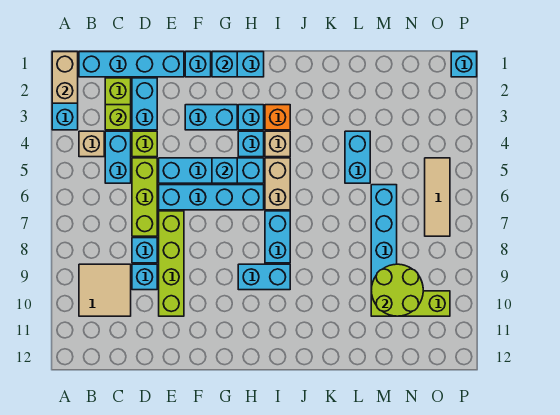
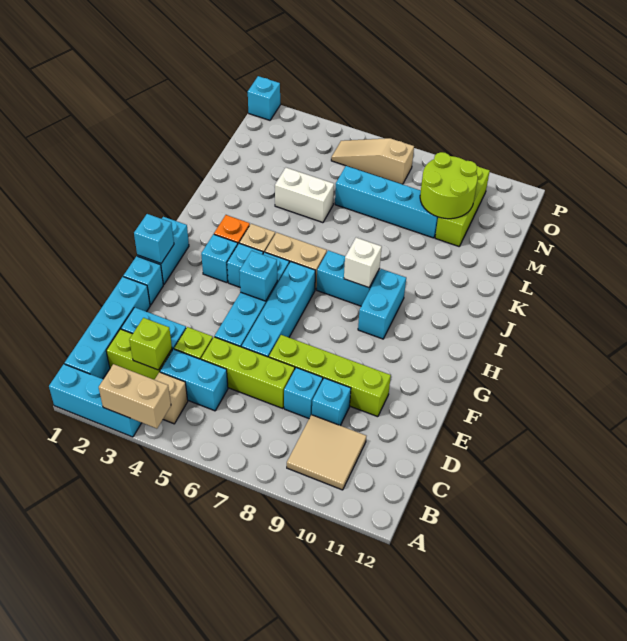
tan brick A1:A2 level 2 -> tan brick A3:A4 level 2
cyan brick F3:G3 level 1 -> none
none -> white brick I8 level 2
cyan brick L4:L5 level 1 -> white brick L4:L5 level 1
tan tile O5:O7 level 1 -> tan slope O5:O7 level 1 top 7

